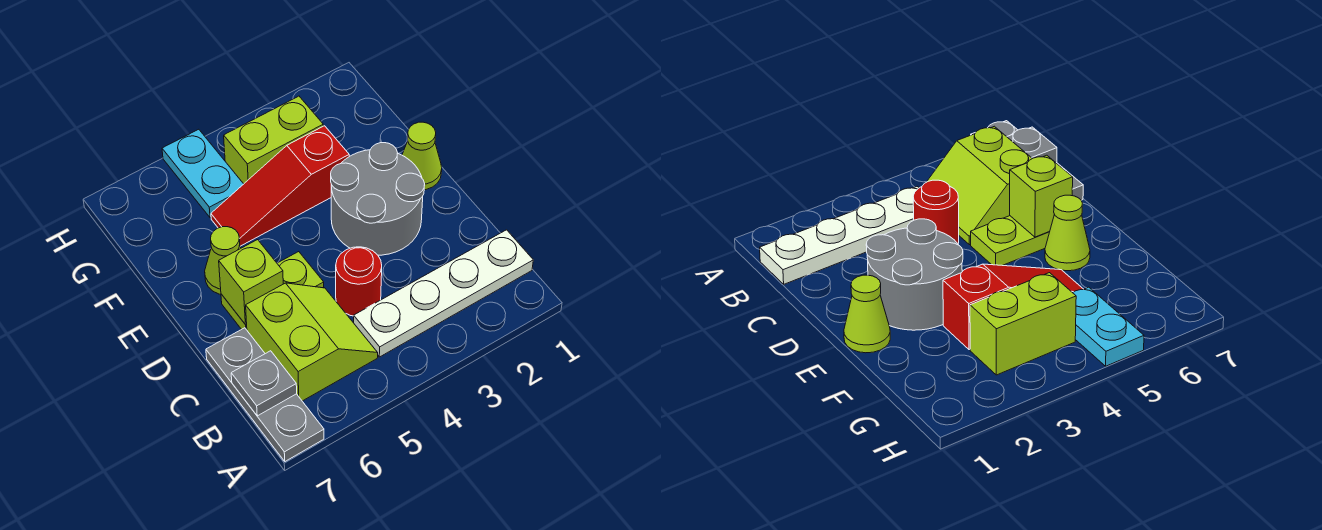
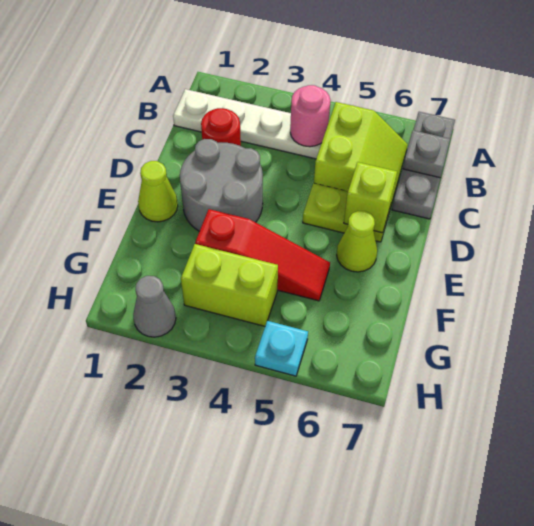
none -> pink round brick B4 level 2
lime slope B5:C6 level 1 top 6 -> lime slope B5:C6 level 1 top 5
red round brick C4 level 1 -> red round brick C2 level 1
cyan plate G5:H5 level 1 -> cyan plate H5 level 1
none -> grey cone H2 level 1

